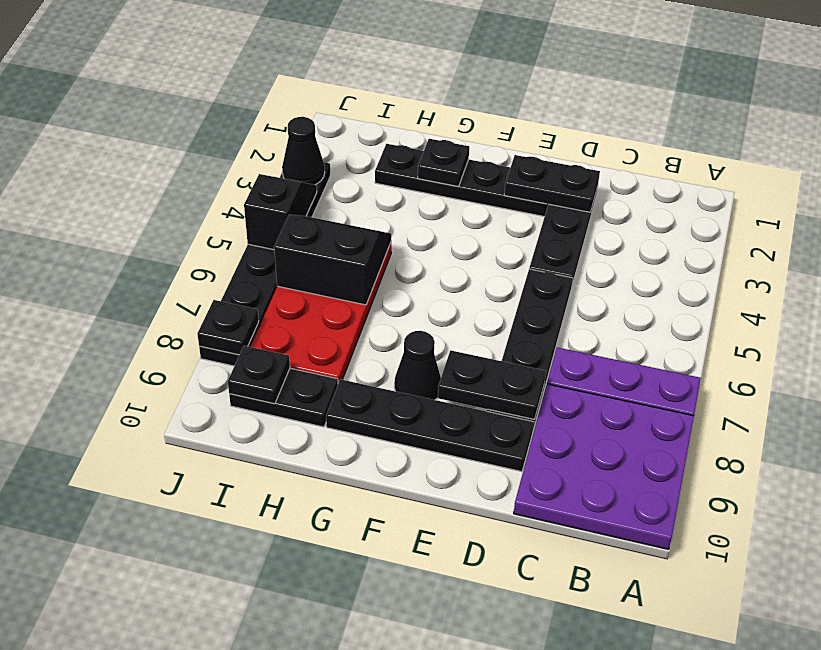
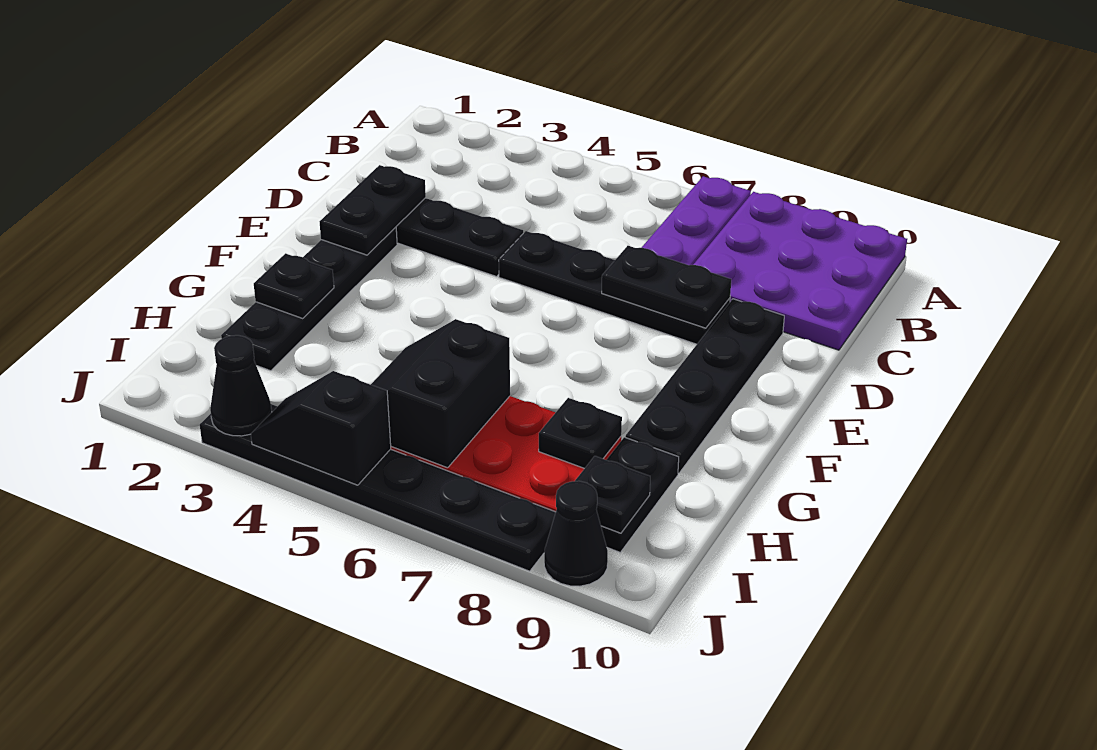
black plate D8:E8 level 2 -> black plate D7:D8 level 2
black cone F8 level 1 -> black cone J9 level 1
black plate J8 level 2 -> black plate H8 level 2

